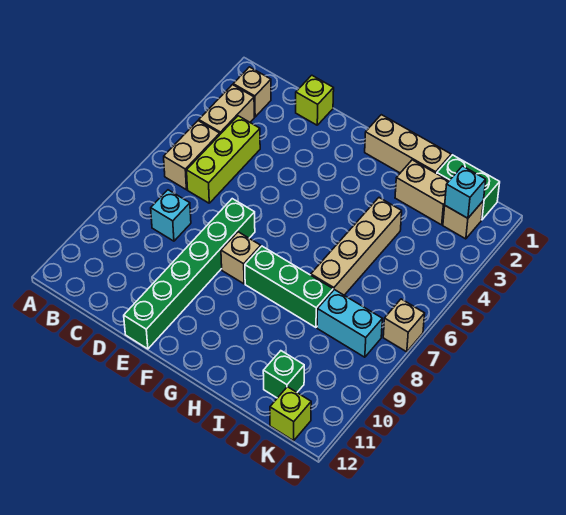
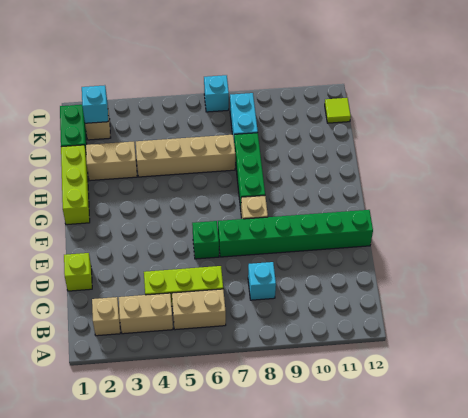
tan brick G1:I1 level 1 -> lime brick G1:I1 level 1
tan brick I2:J2 level 1 -> tan brick I2:I3 level 1
green brick J11 level 1 -> green brick E6 level 1
lime brick K12 level 1 -> lime tile K12 level 1
tan brick L7 level 1 -> cyan brick L7 level 1

